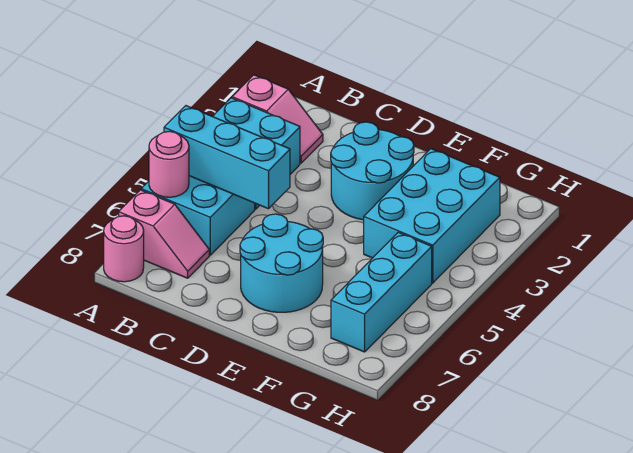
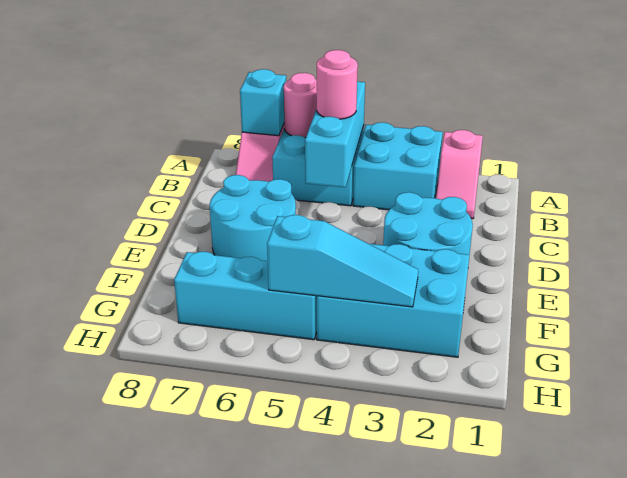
none -> cyan brick A7 level 2
pink round brick A8 level 1 -> pink round brick B5 level 3
none -> cyan slope G3:G5 level 2 top 5

